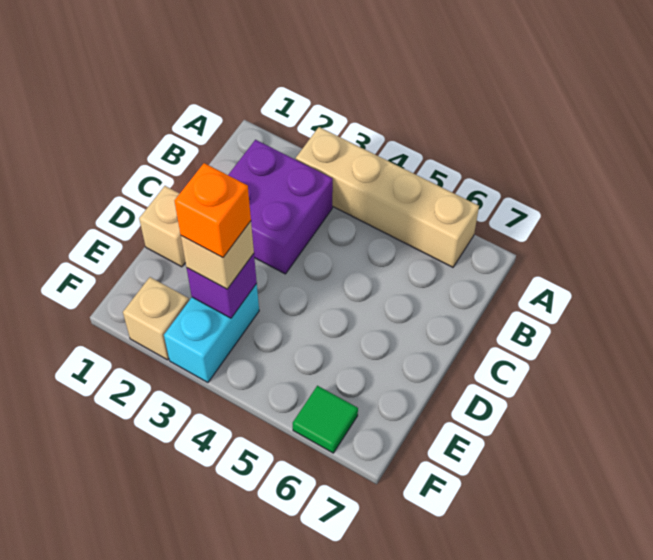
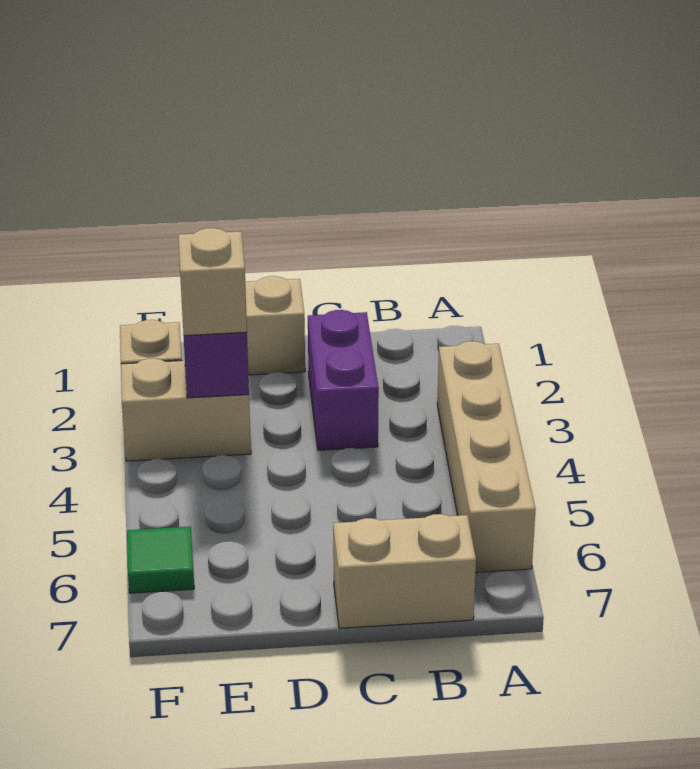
purple brick B2:C3 level 1 -> purple brick C2:C3 level 1
none -> tan brick B7:C7 level 1
cyan brick E3:F3 level 1 -> tan brick E3:F3 level 1
orange brick E3 level 4 -> none

